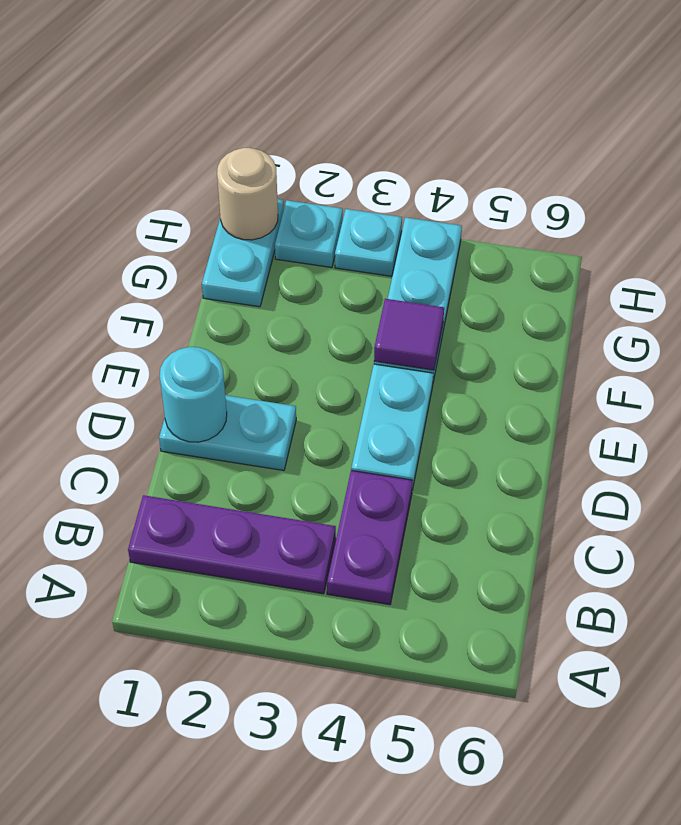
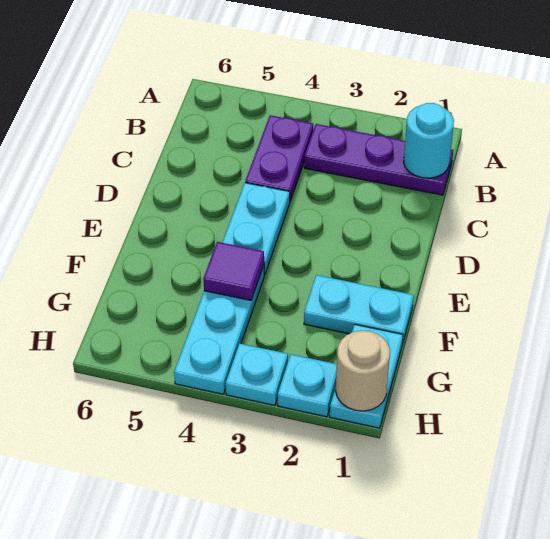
cyan plate D1:D2 level 1 -> cyan plate F1:F2 level 1
cyan round brick D1 level 2 -> cyan round brick B1 level 2

